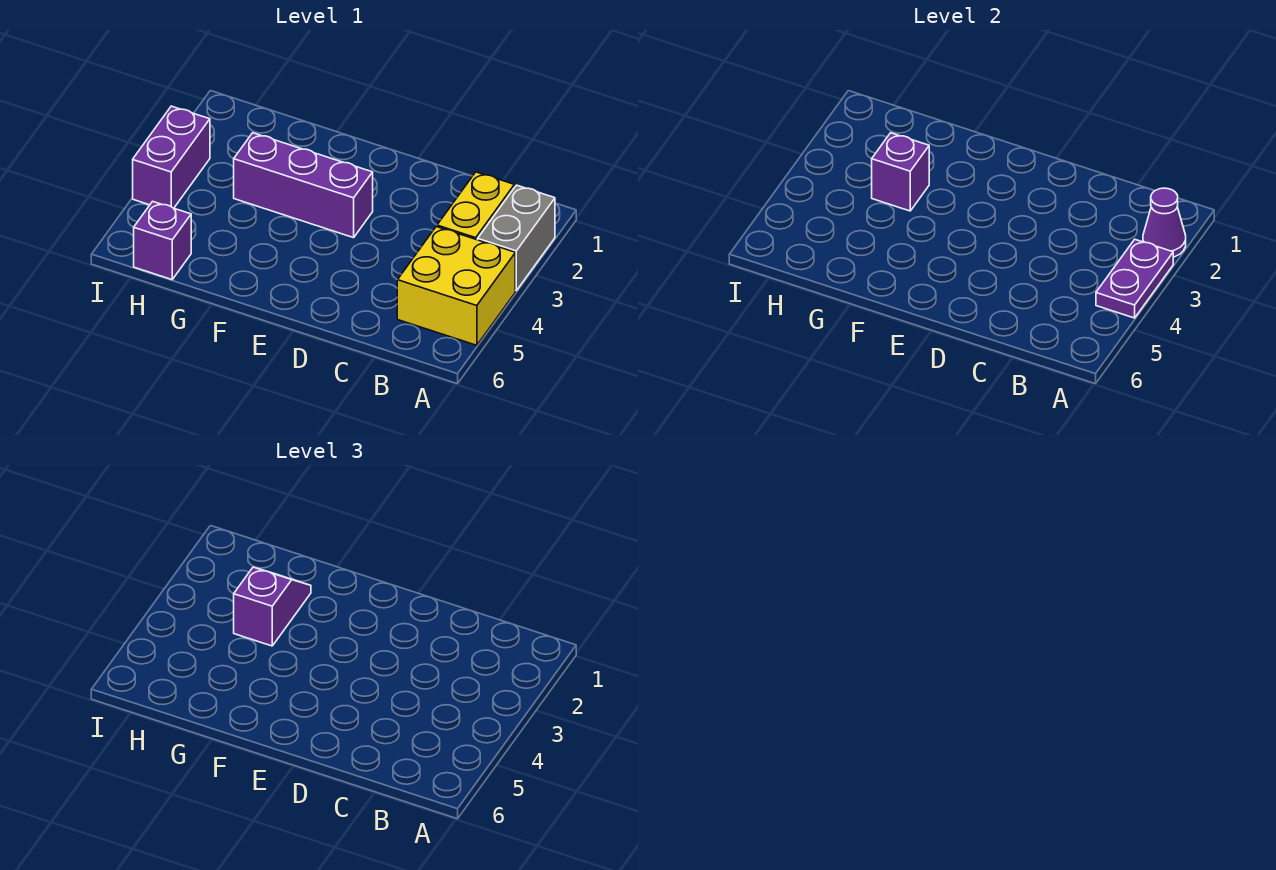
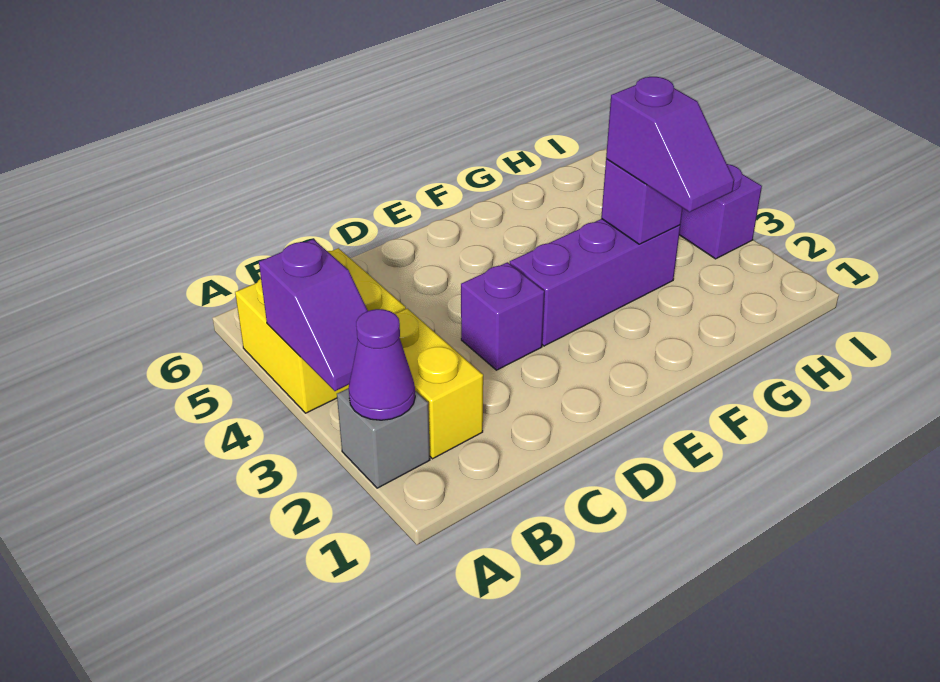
grey brick A2:A3 level 1 -> grey brick A2 level 1
purple plate A3:A4 level 2 -> purple slope A3:A4 level 2 top 4
purple brick H6 level 1 -> purple brick D3 level 1

